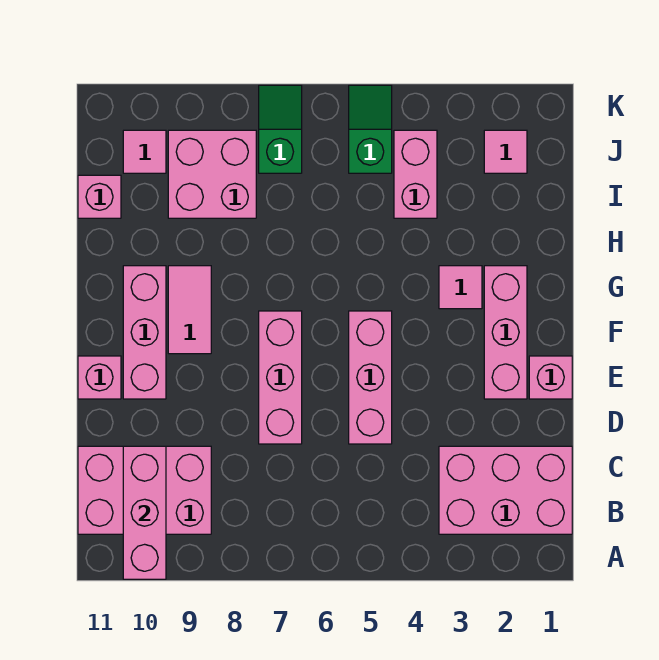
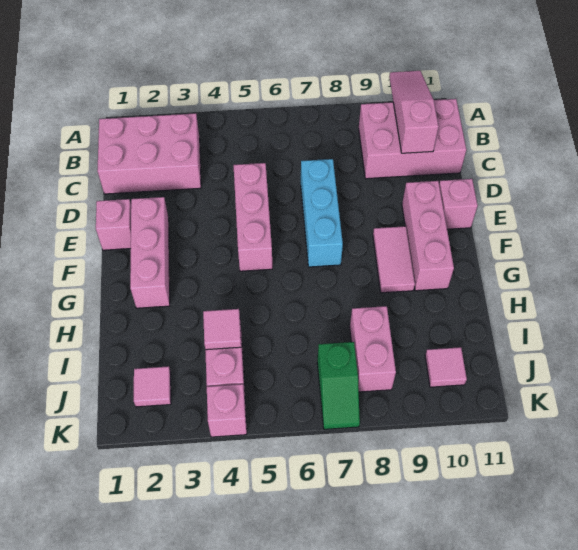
pink brick A10:C10 level 2 -> pink slope A10:C10 level 2 top C
pink brick D7:F7 level 1 -> cyan brick D7:F7 level 1
pink tile G3 level 1 -> pink tile I4 level 2
pink brick I8:J9 level 1 -> pink brick I8:J8 level 1
pink brick I11 level 1 -> pink brick K4 level 1
green slope J5:K5 level 1 top J -> none

